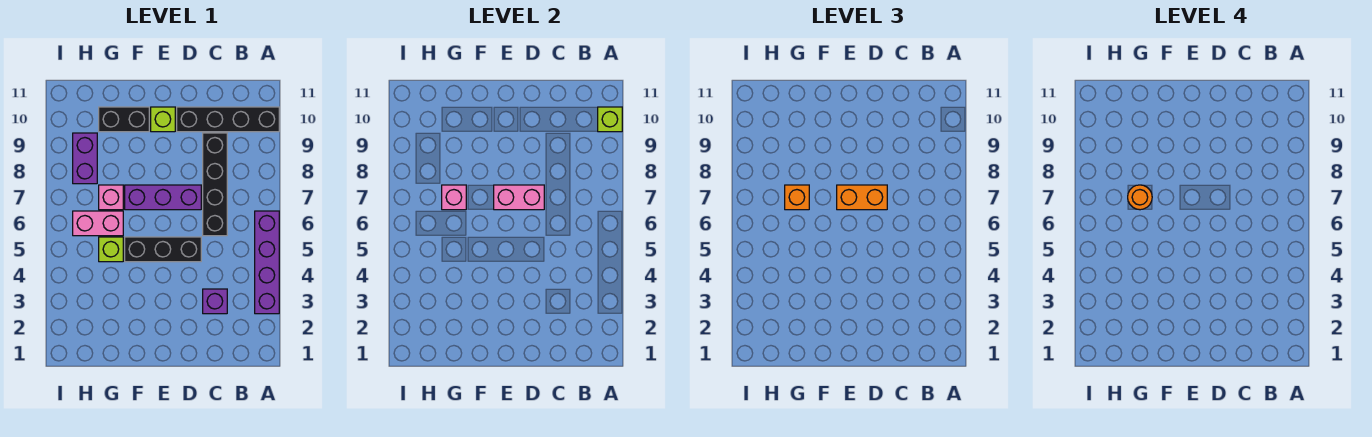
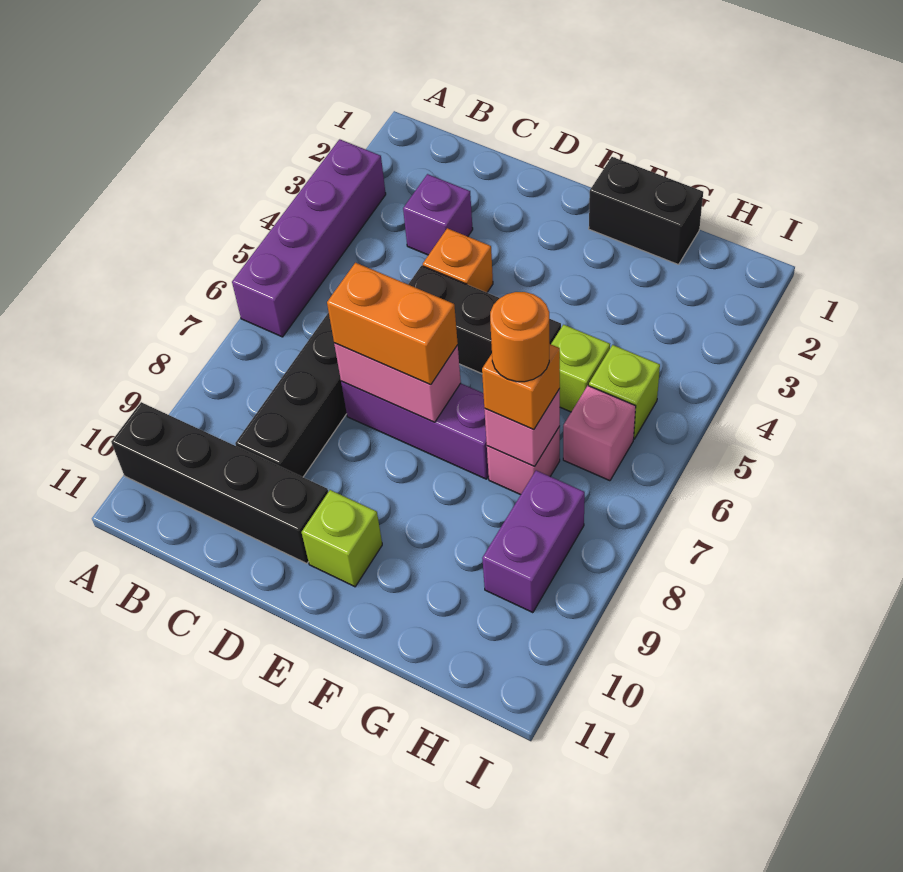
lime brick A10 level 2 -> lime brick H5 level 1
none -> orange brick D4 level 1
black brick F10:G10 level 1 -> black brick F1:G1 level 1
pink brick G6:H6 level 1 -> pink brick H6 level 1

